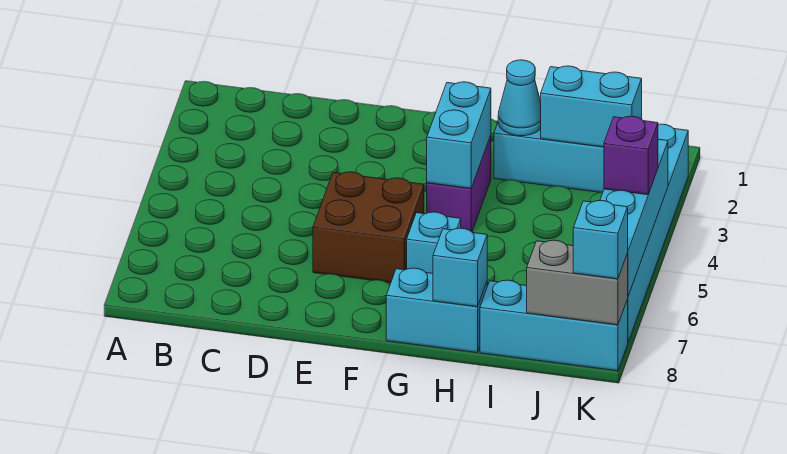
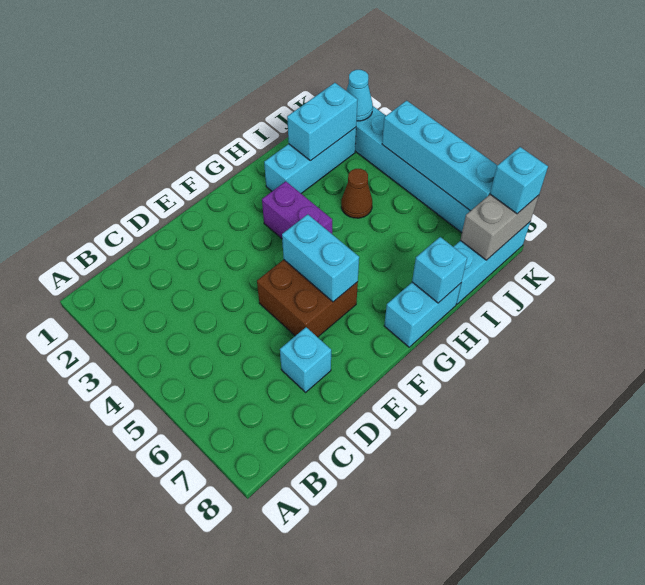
cyan brick G3:G4 level 2 -> cyan brick F5:F6 level 2
cyan brick G6 level 1 -> cyan brick D7 level 1
cyan cone H2 level 2 -> cyan cone K2 level 2
none -> brown cone I4 level 1
purple brick K5 level 3 -> none

